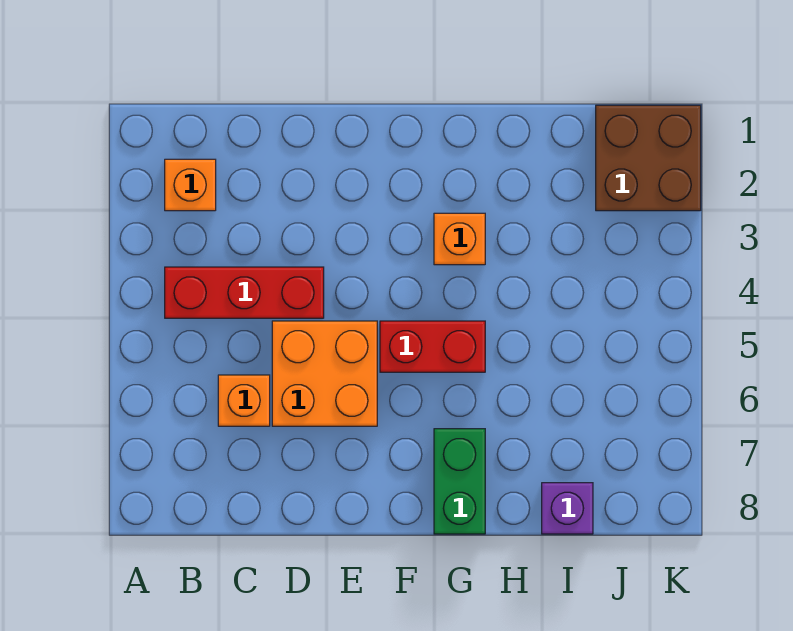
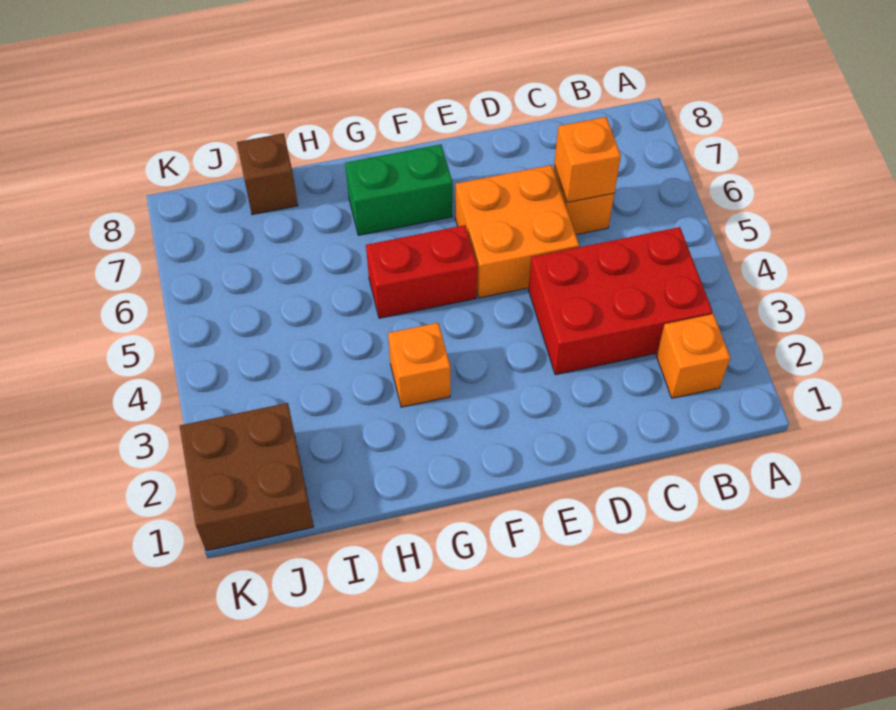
red brick B4:D4 level 1 -> red brick B3:D4 level 1
none -> orange brick C6 level 2
green brick G7:G8 level 1 -> green brick F7:G7 level 1
purple brick I8 level 1 -> brown brick I8 level 1

